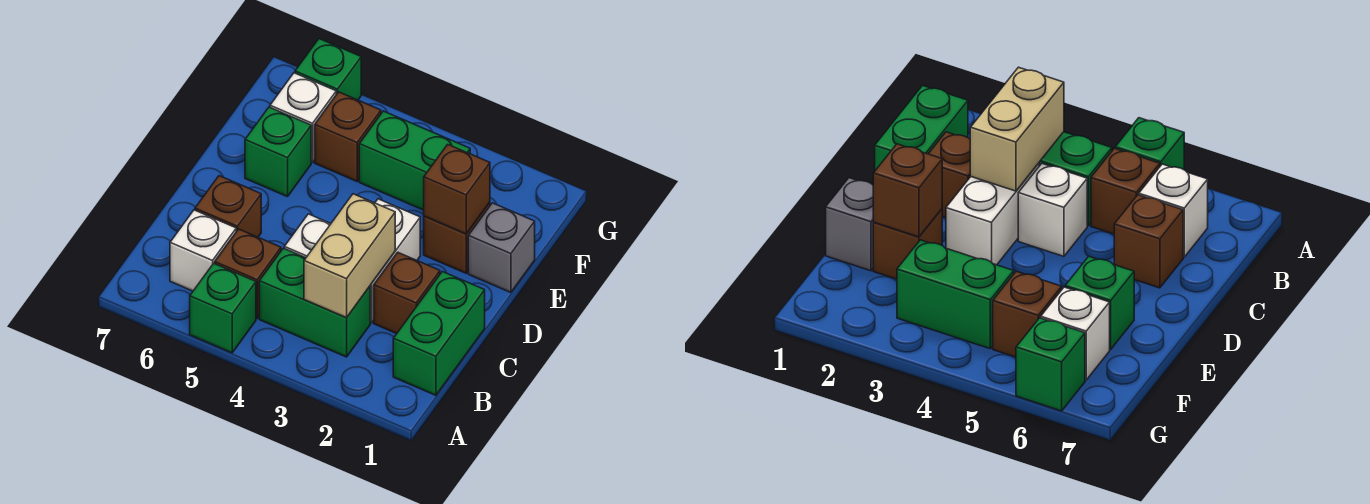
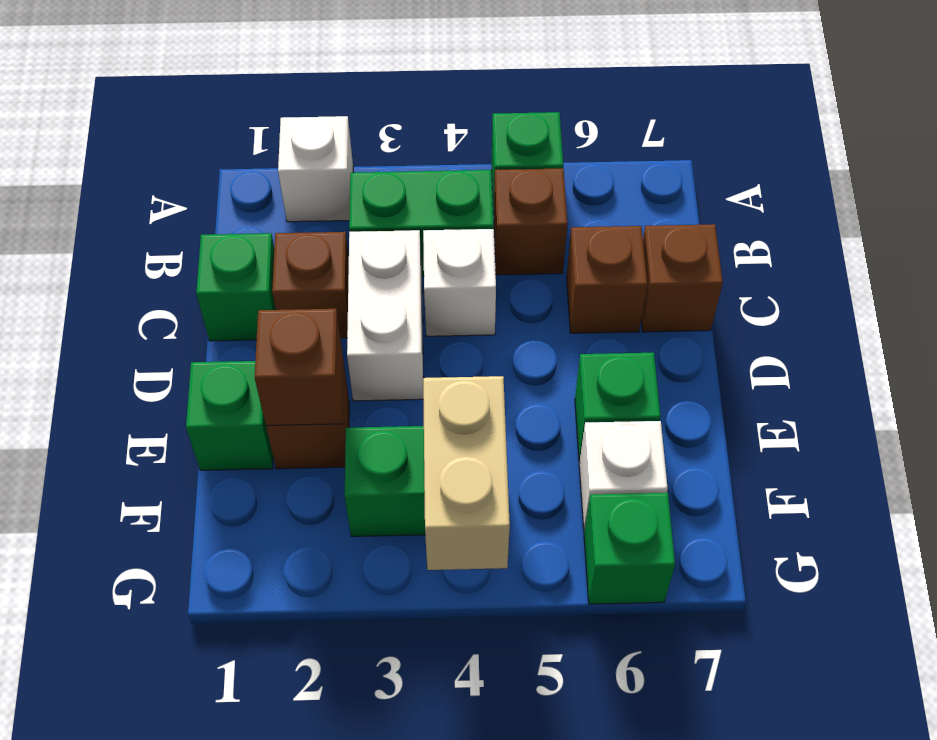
green brick B1:C1 level 1 -> green brick C1 level 1
tan brick B3:C3 level 2 -> tan brick F4:G4 level 2
white brick B6 level 1 -> white brick A2 level 1
grey brick E1 level 1 -> green brick E1 level 1
brown brick F5 level 1 -> brown brick C7 level 1

